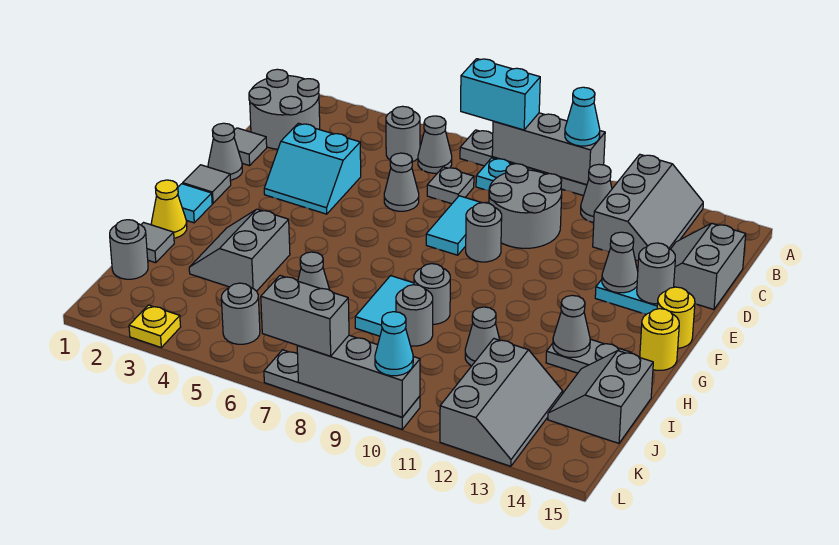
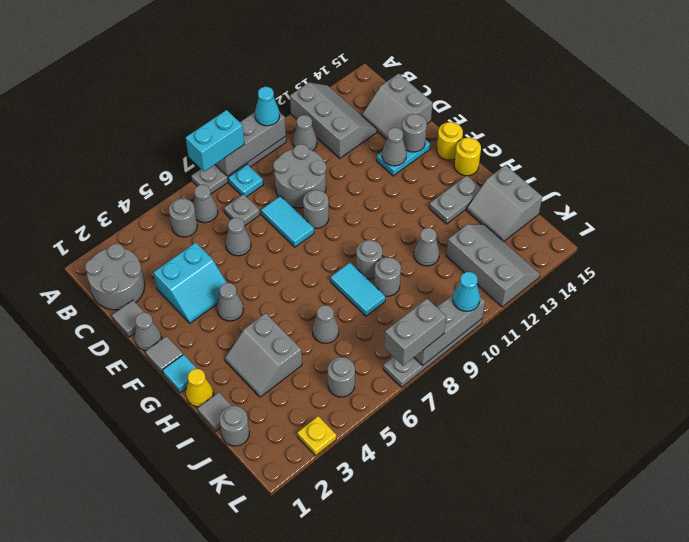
grey cone H13 level 2 -> grey cone F4 level 1

